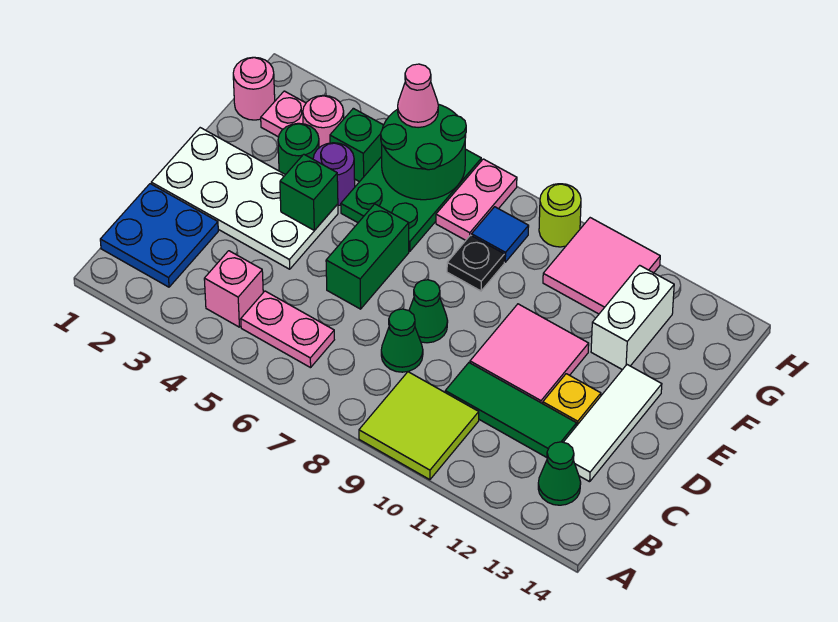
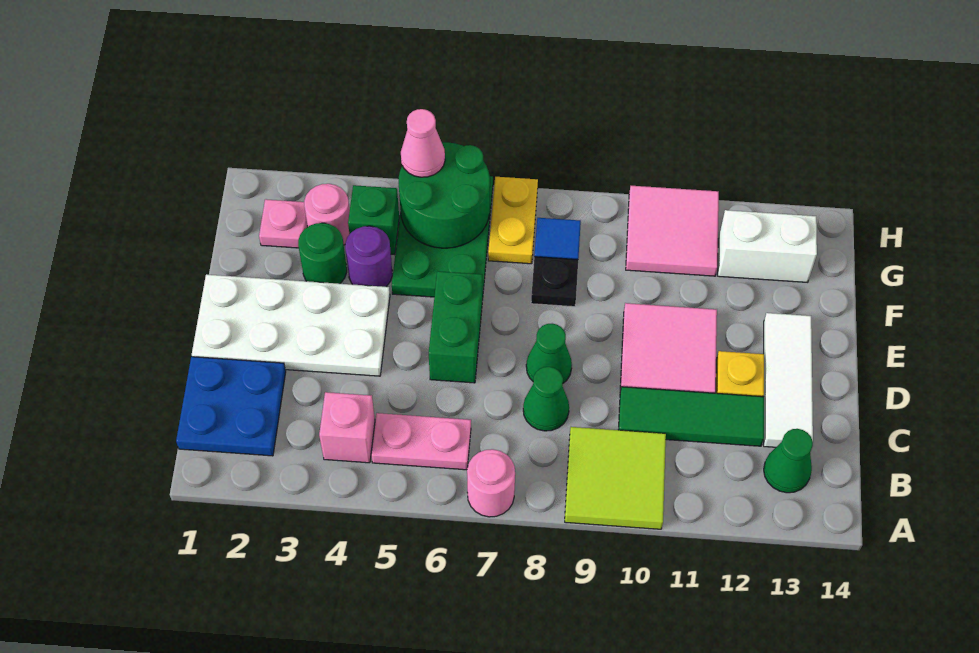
green brick E4 level 2 -> none
white brick F12:G12 level 1 -> white brick G12:G13 level 1
pink round brick G1 level 1 -> pink round brick A7 level 1
pink plate G7:H7 level 1 -> yellow plate G7:H7 level 1
lime round brick H9 level 1 -> none

